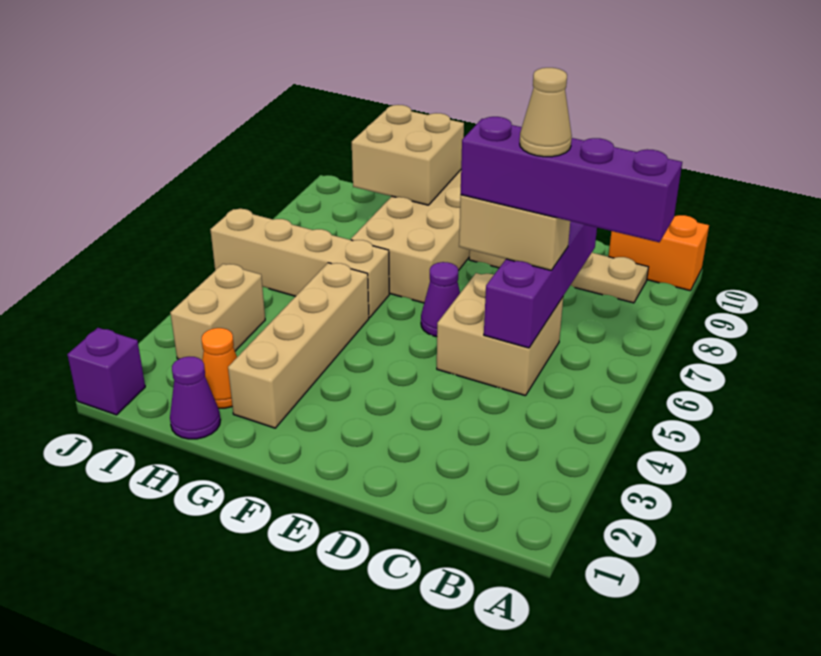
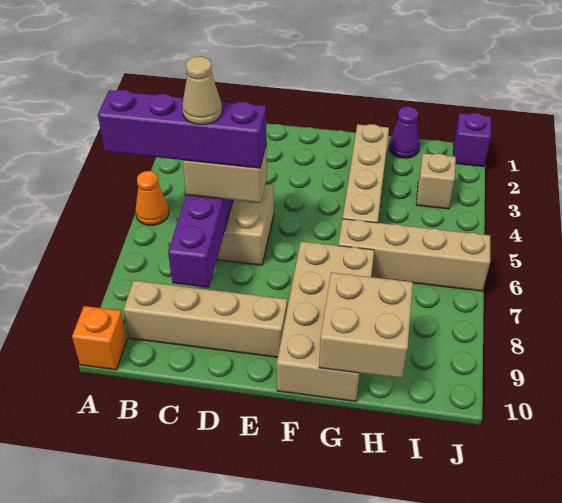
orange brick A10:B10 level 1 -> orange brick A10 level 1
tan plate B9:E9 level 1 -> tan brick B9:E9 level 1
purple cone E6 level 1 -> none
orange cone H2 level 1 -> orange cone A5 level 1
tan brick I3:I4 level 1 -> tan brick I3 level 1

